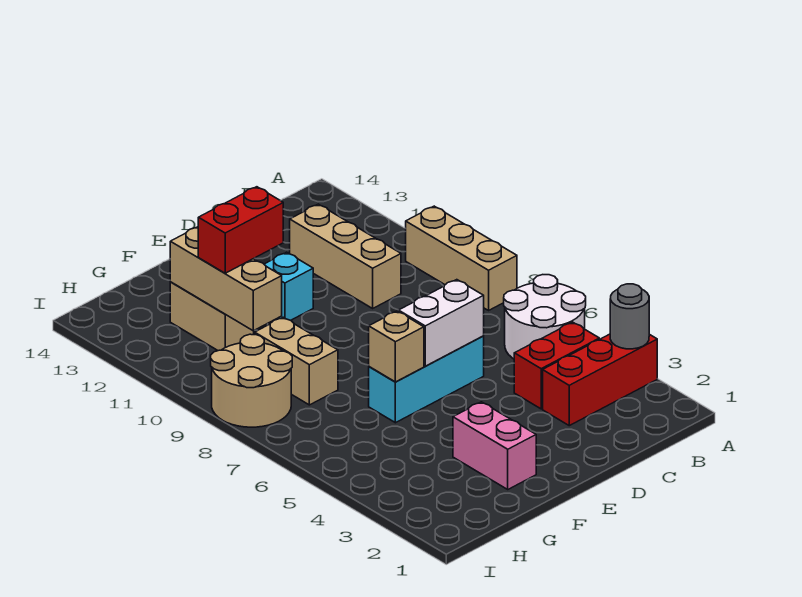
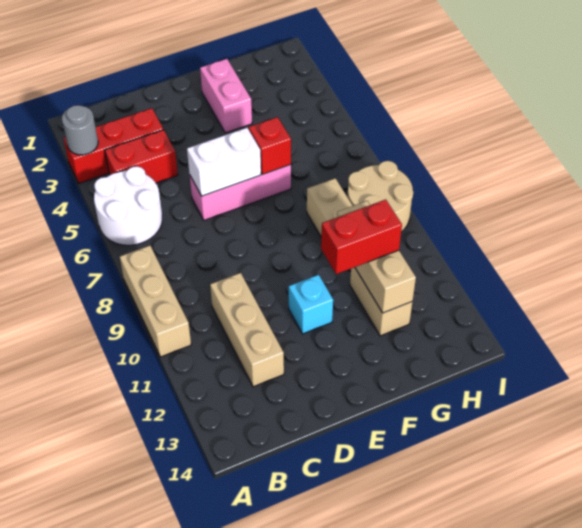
cyan brick D6:F6 level 1 -> pink brick D6:F6 level 1
tan brick F6 level 2 -> red brick F6 level 2

